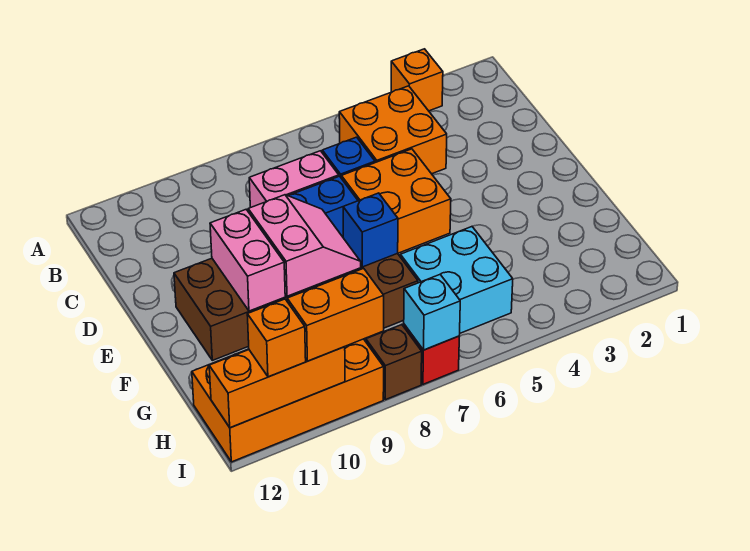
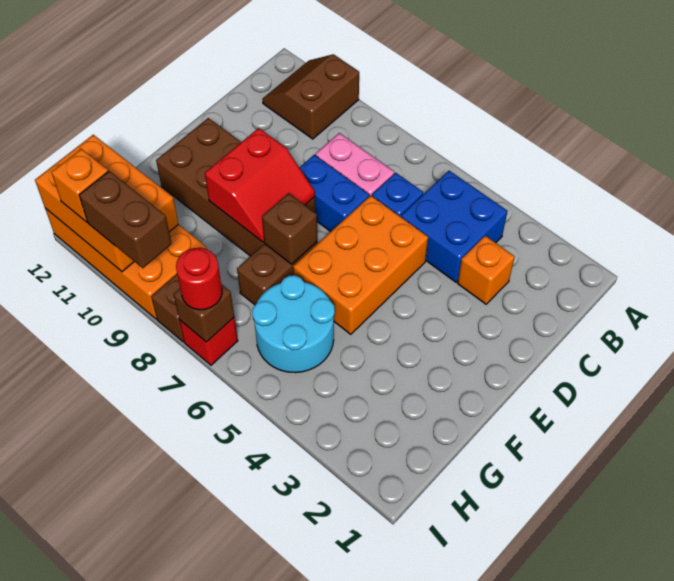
orange brick A3 level 1 -> orange brick C3 level 1
none -> brown slope A10:B11 level 1 top 10
orange brick B4:C5 level 1 -> blue brick B4:C5 level 1
orange brick D5:E6 level 1 -> orange brick D5:F6 level 1
pink slope E8:F9 level 2 top 9 -> red slope E8:F9 level 2 top 9
pink brick E10:F10 level 2 -> none
blue brick F7 level 2 -> brown brick F7 level 2
cyan brick G5:H6 level 1 -> cyan round brick G5:H6 level 1
cyan brick I7 level 2 -> brown brick I7 level 2
none -> red round brick I7 level 3
orange brick I9:I10 level 3 -> brown brick I9:I10 level 3
orange brick I10:I12 level 2 -> orange brick H10:I12 level 2

